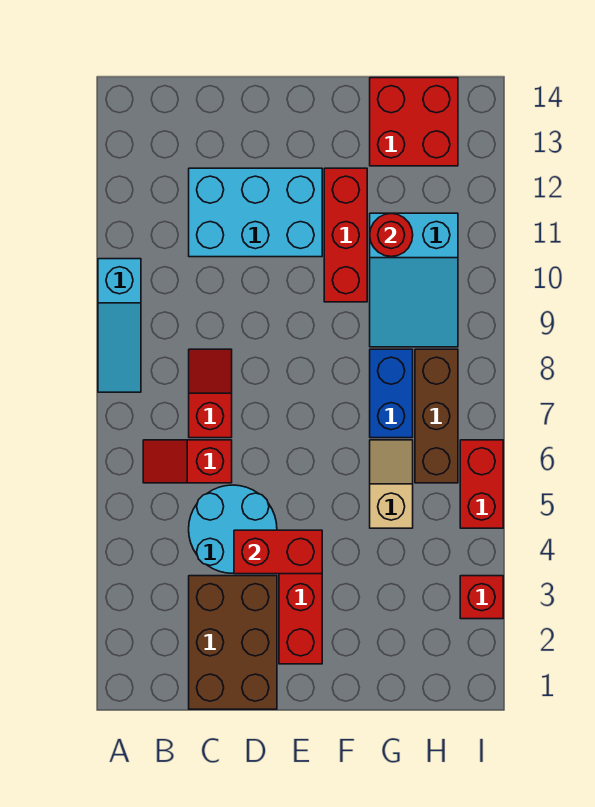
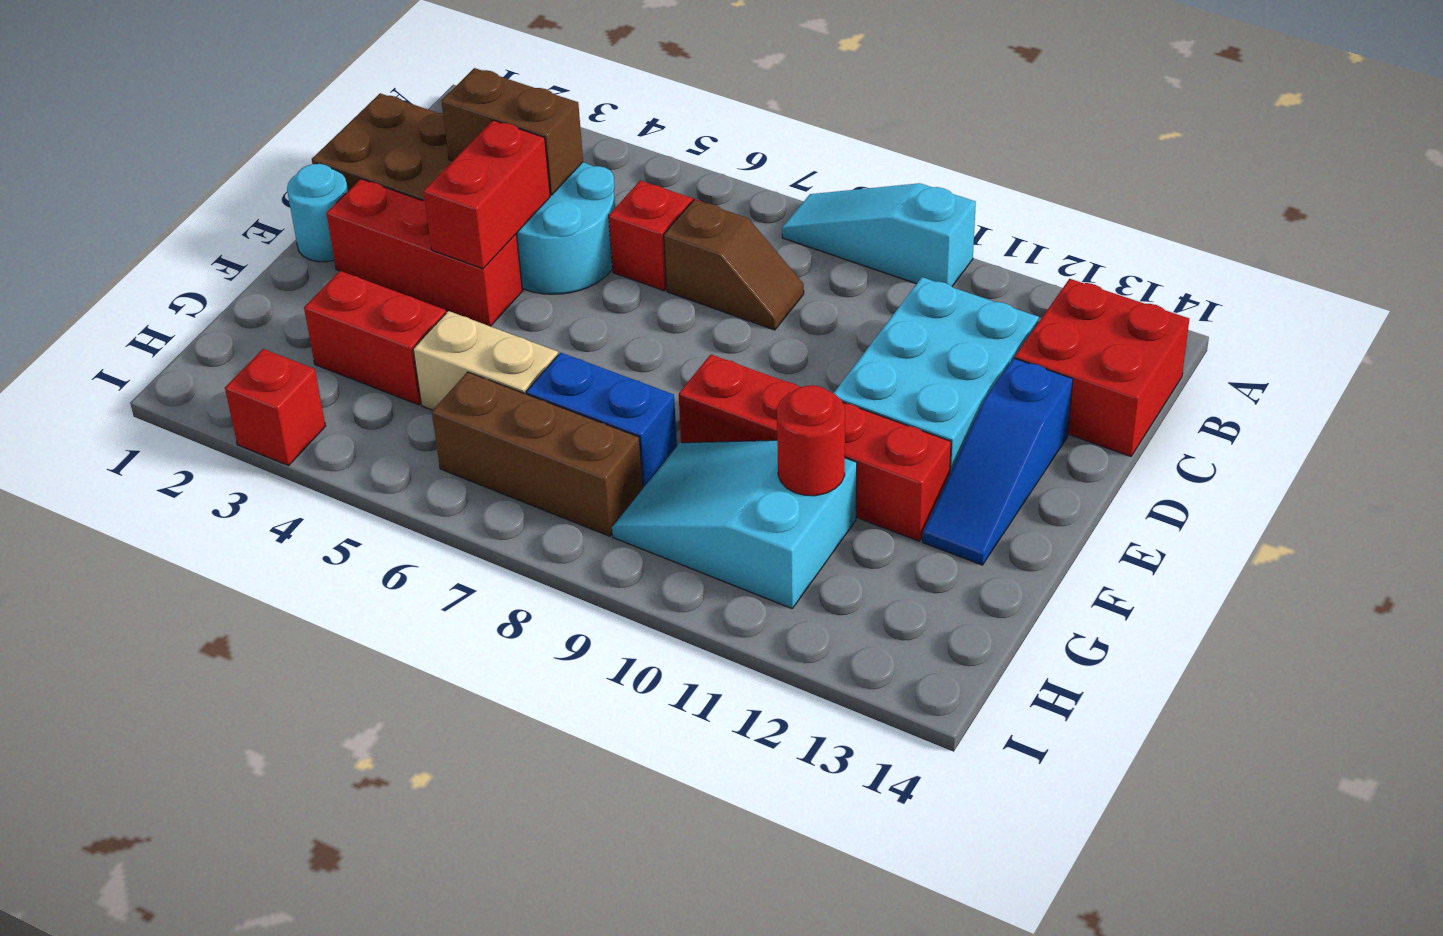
none -> brown brick C3:C4 level 2
red slope C7:C8 level 1 top 7 -> brown slope C7:C8 level 1 top 7
none -> blue slope D13:F13 level 1 top D
none -> cyan round brick E1 level 1
red brick F10:F12 level 1 -> red brick F9:F12 level 1
tan slope G5:G6 level 1 top 5 -> tan brick G5:G6 level 1
red brick G13:H14 level 1 -> red brick B13:C14 level 1
red brick I5:I6 level 1 -> red brick G3:G4 level 1

